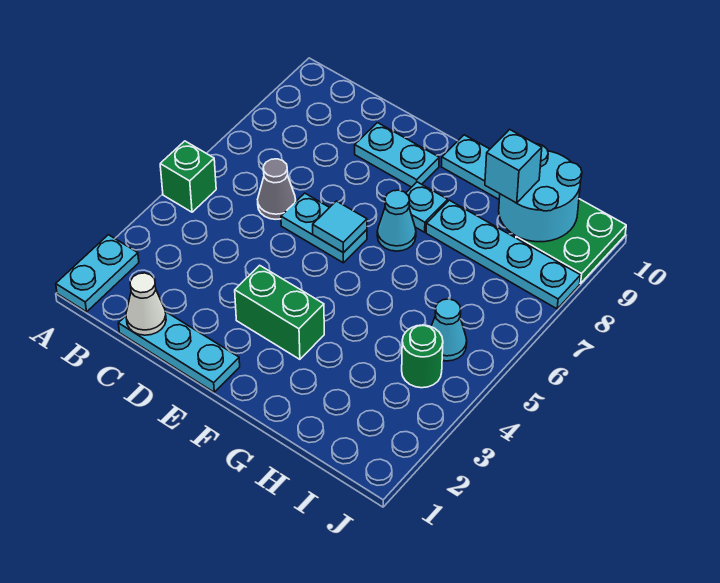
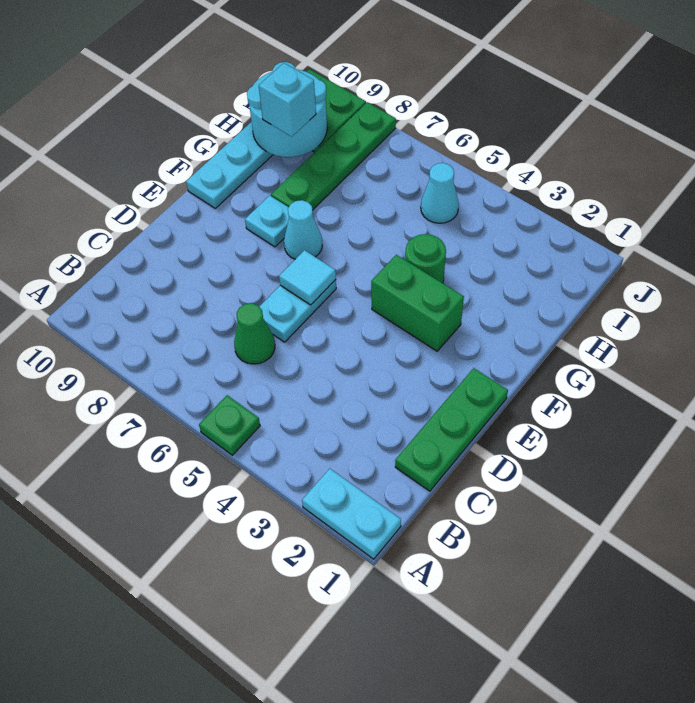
green brick A5 level 1 -> green plate A5 level 1
cyan plate C1:E1 level 1 -> green plate C1:E1 level 1
white cone C1 level 2 -> none
grey cone C6 level 1 -> green cone C6 level 1
cyan plate D9:E9 level 1 -> none
green brick E3:F3 level 1 -> green brick F3:F4 level 1
cyan plate G8:J8 level 1 -> green plate G8:J8 level 1
green round brick I4 level 1 -> green round brick G4 level 1

